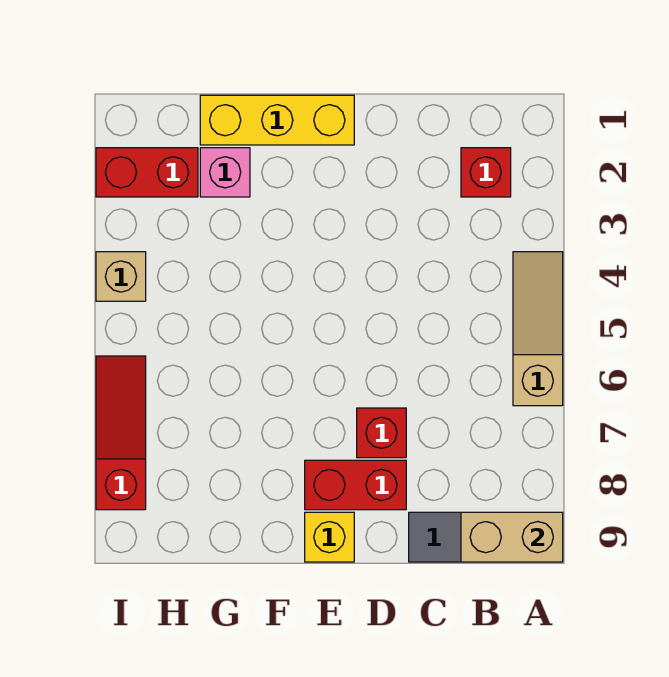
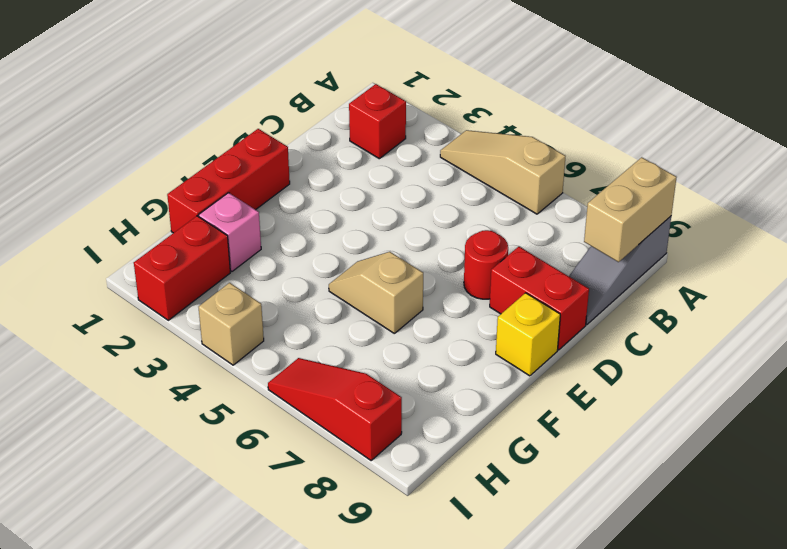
red brick D7 level 1 -> red round brick D7 level 1
red brick D8:E8 level 1 -> red brick D8:D9 level 1
yellow brick E1:G1 level 1 -> red brick E1:G1 level 1
none -> tan slope F5:F6 level 1 top 6

